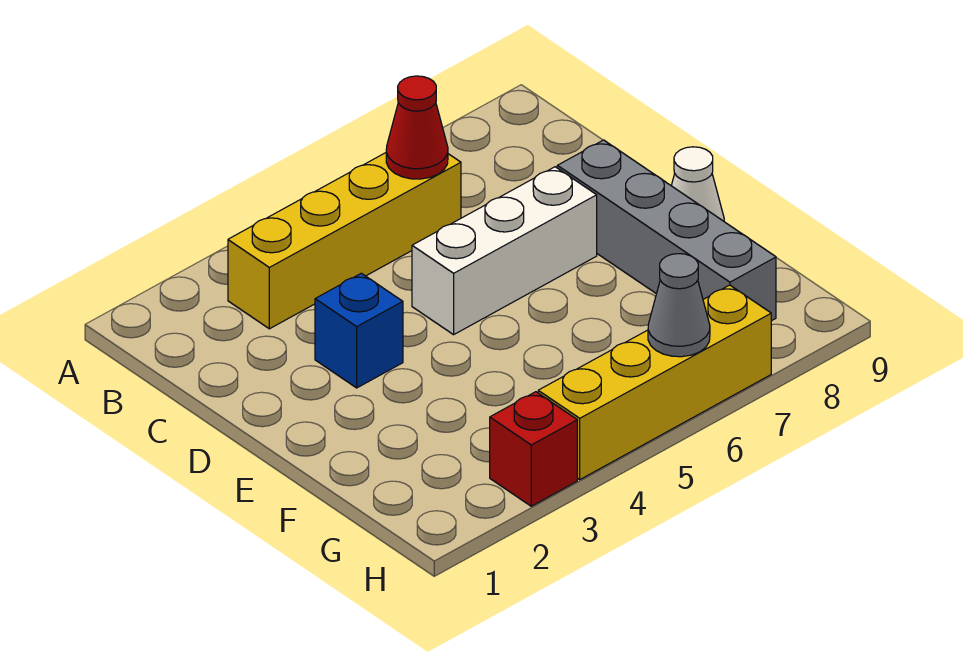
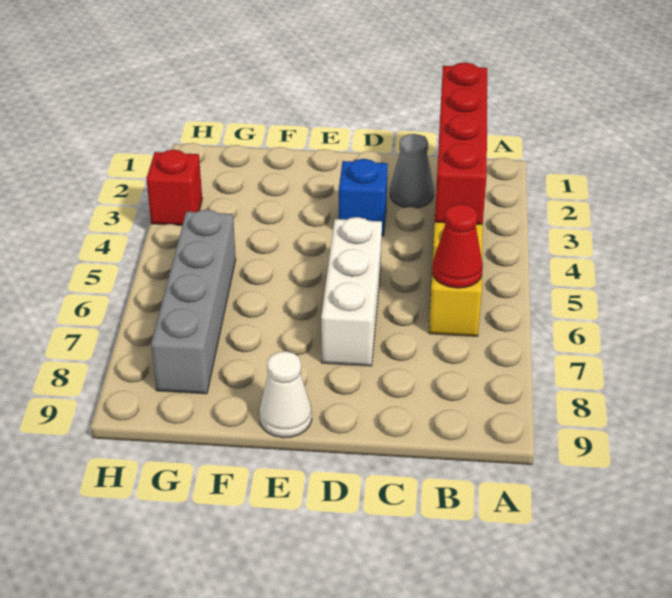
none -> red brick B1:B4 level 2
grey brick D8:G8 level 1 -> grey brick G5:G8 level 1
yellow brick H4:H7 level 1 -> none
grey cone H6 level 2 -> grey cone C2 level 1

